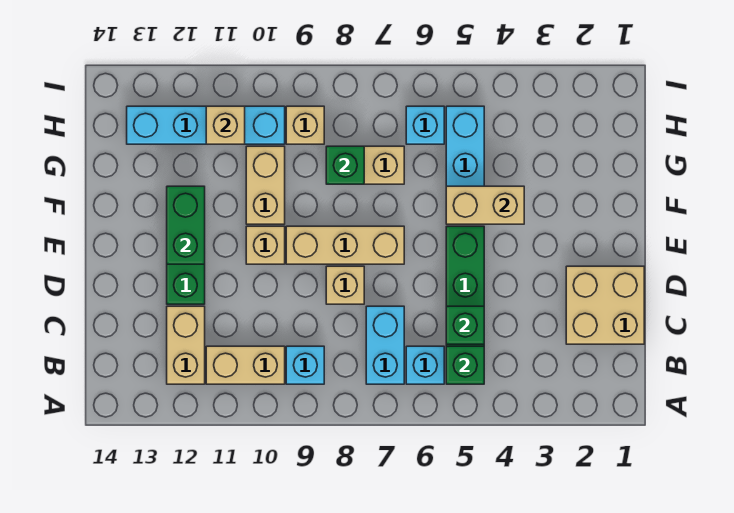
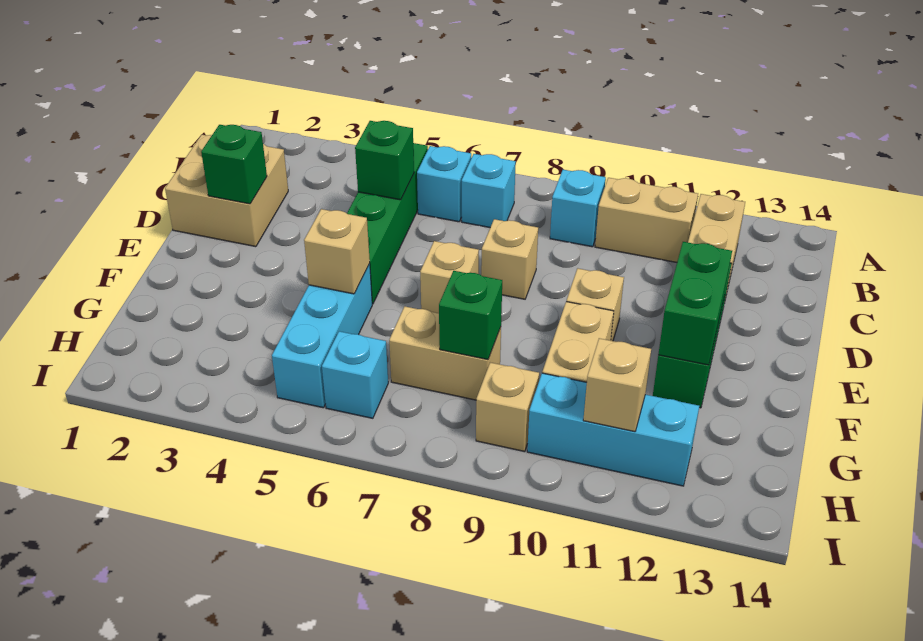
green brick B5 level 2 -> green brick D2 level 2
cyan brick B7:C7 level 1 -> cyan brick B7 level 1
tan brick E7:E9 level 1 -> tan brick E7 level 1
tan brick F4:F5 level 2 -> tan brick F5 level 2
cyan brick H10:H13 level 1 -> cyan brick H10:H12 level 1

